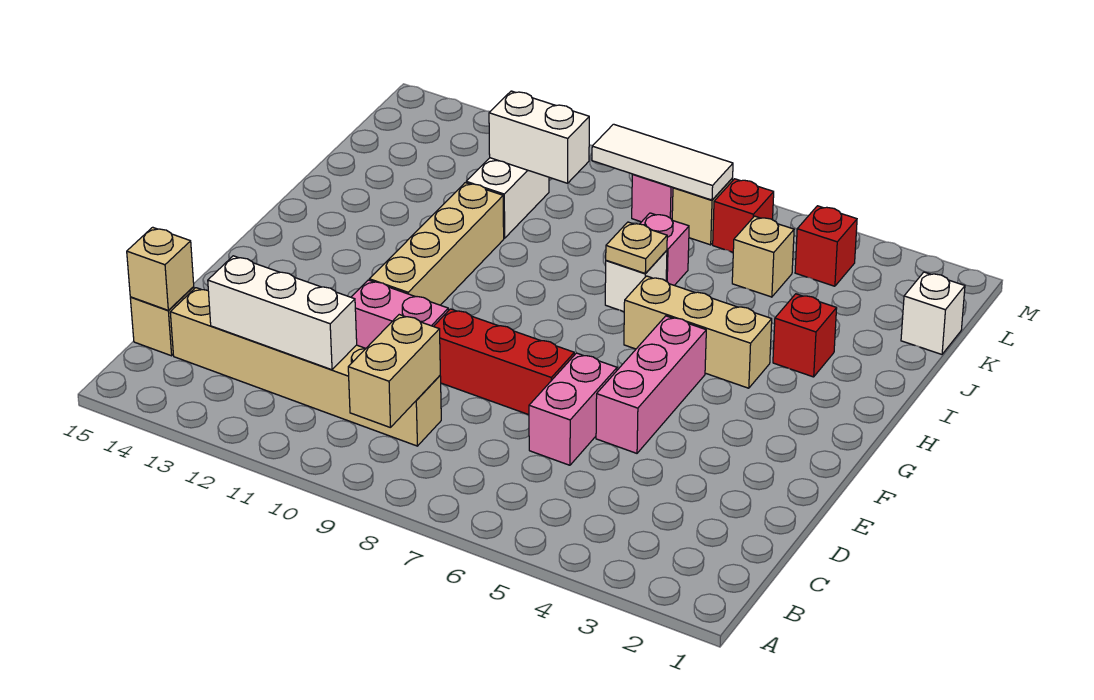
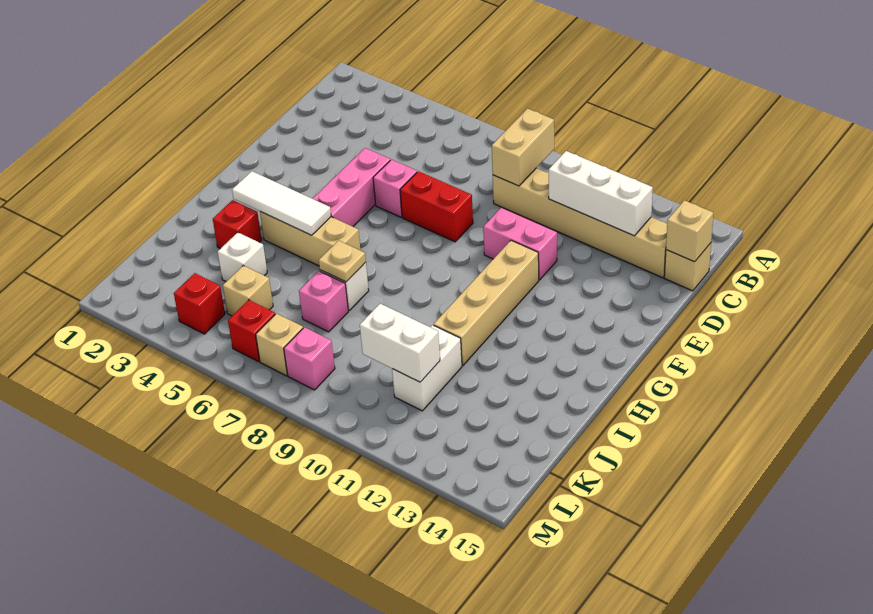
pink brick D6:E6 level 1 -> pink brick E6 level 1
red brick E7:E9 level 1 -> red brick E7:E8 level 1
white brick K1 level 1 -> white brick J4 level 1
white tile L7:L9 level 2 -> white tile H3:H5 level 2

